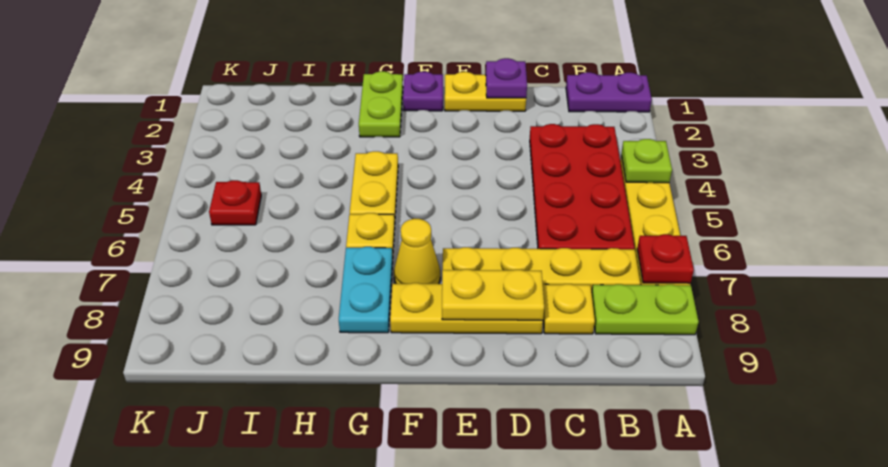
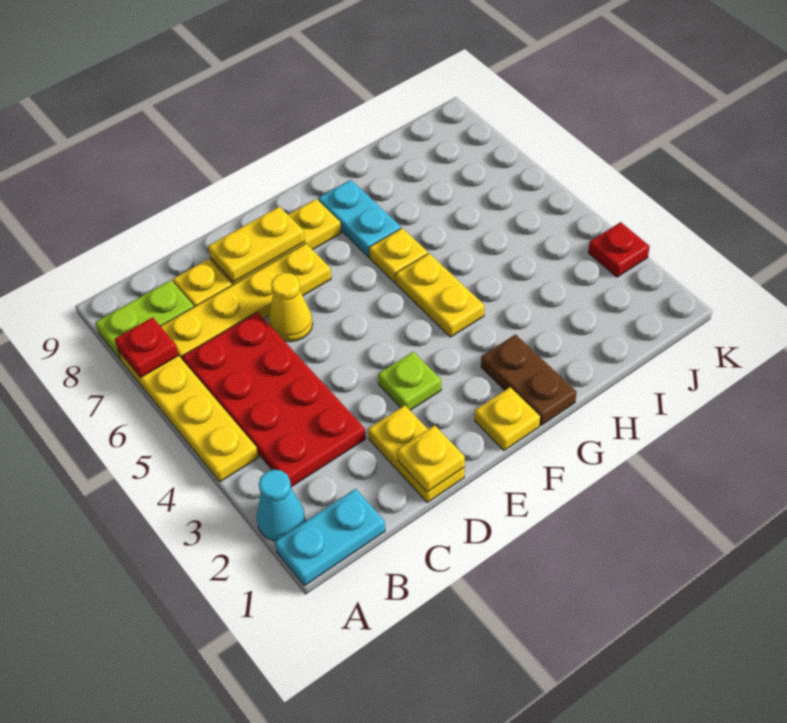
purple plate A1:B1 level 1 -> cyan plate A1:B1 level 1
none -> cyan cone A2 level 1
lime plate A4 level 2 -> lime plate E3 level 1
yellow plate D1:E1 level 1 -> yellow plate D1:D2 level 1
purple plate D1 level 2 -> yellow plate D1 level 2
purple plate F1 level 1 -> yellow plate F1 level 1
yellow cone F7 level 1 -> yellow cone D6 level 1
lime plate G1:G2 level 1 -> brown plate G1:G2 level 1
red plate J5 level 1 -> red plate K3 level 1

